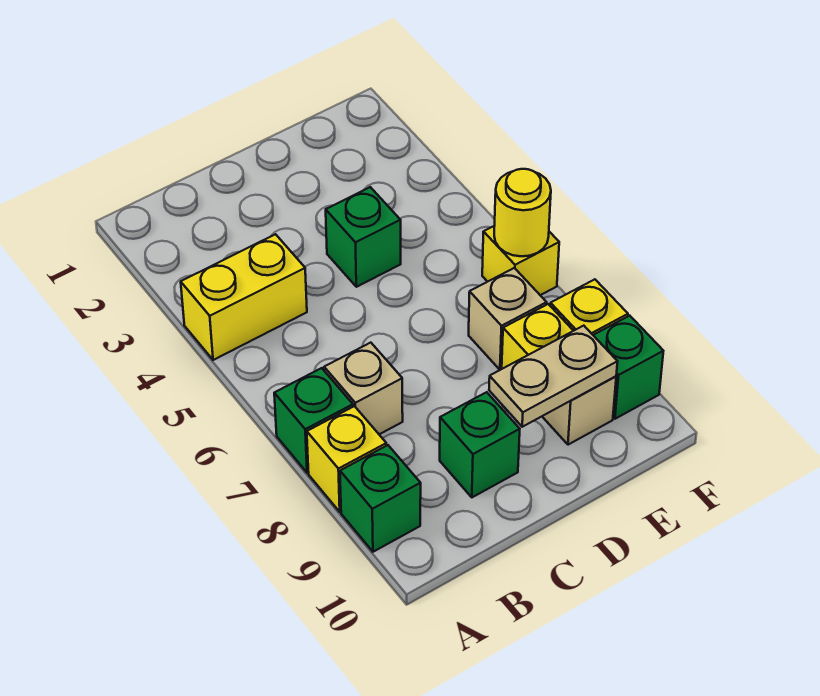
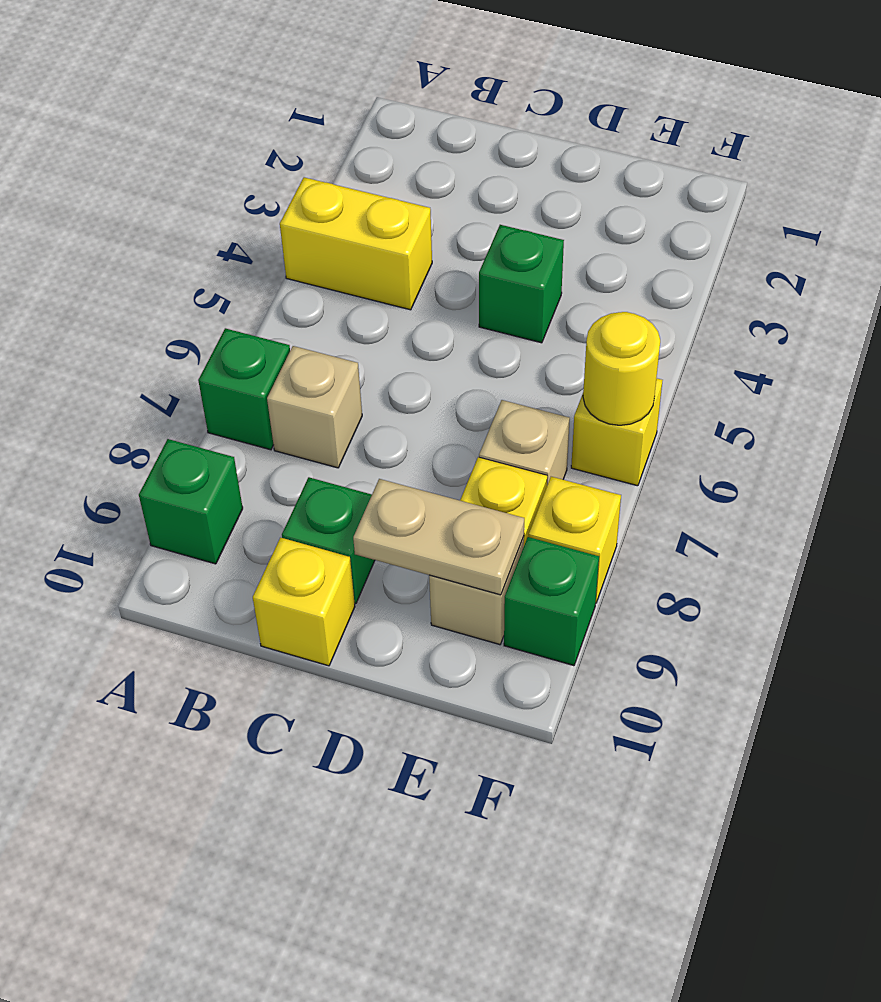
yellow brick A8 level 1 -> yellow brick C10 level 1

